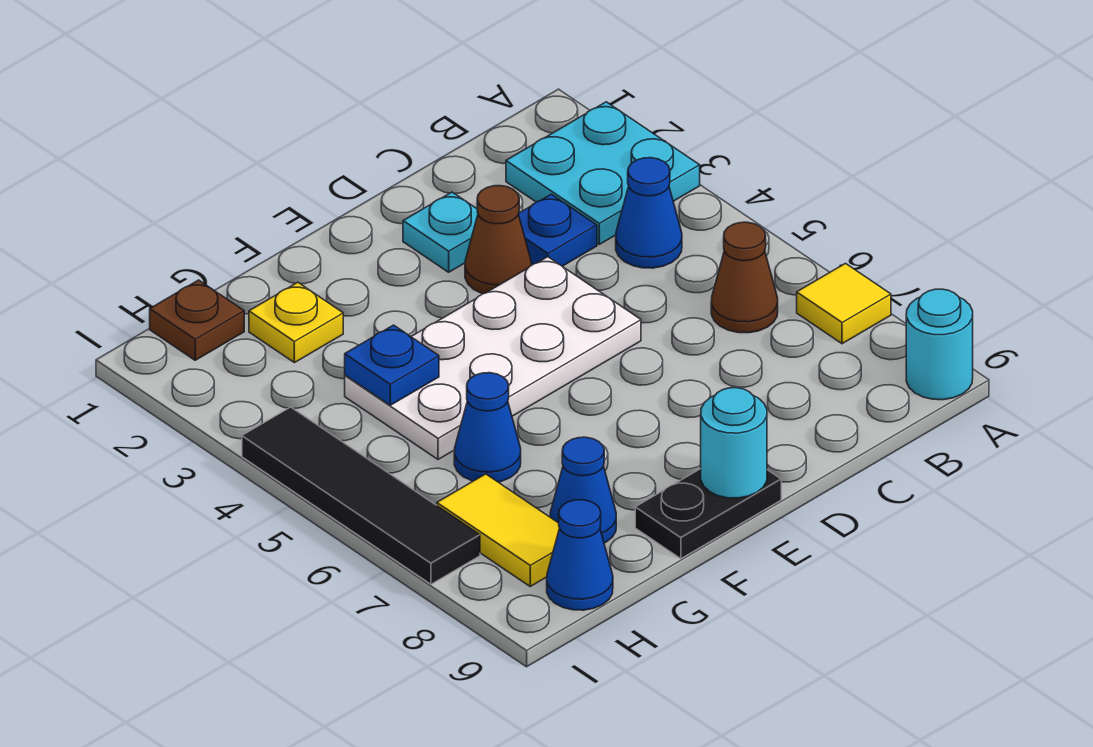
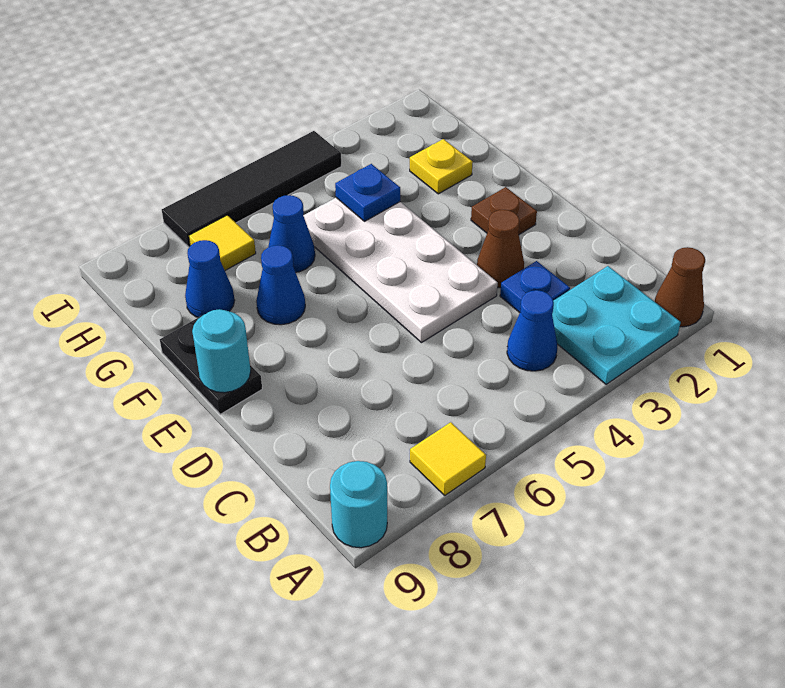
brown cone B6 level 1 -> brown cone A1 level 1
cyan plate D2 level 1 -> none
brown plate H1 level 1 -> brown plate E2 level 1
yellow tile H7:H8 level 1 -> yellow tile H7 level 1
blue cone H9 level 1 -> blue cone F7 level 1

